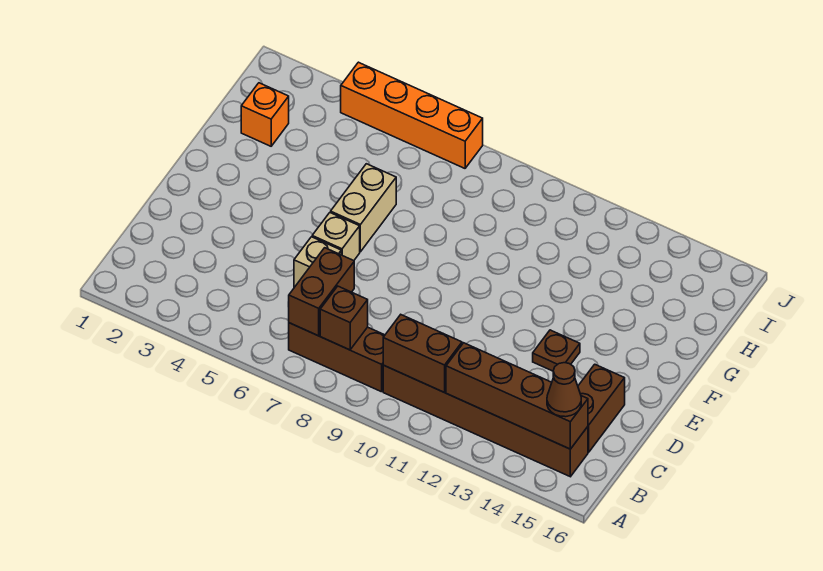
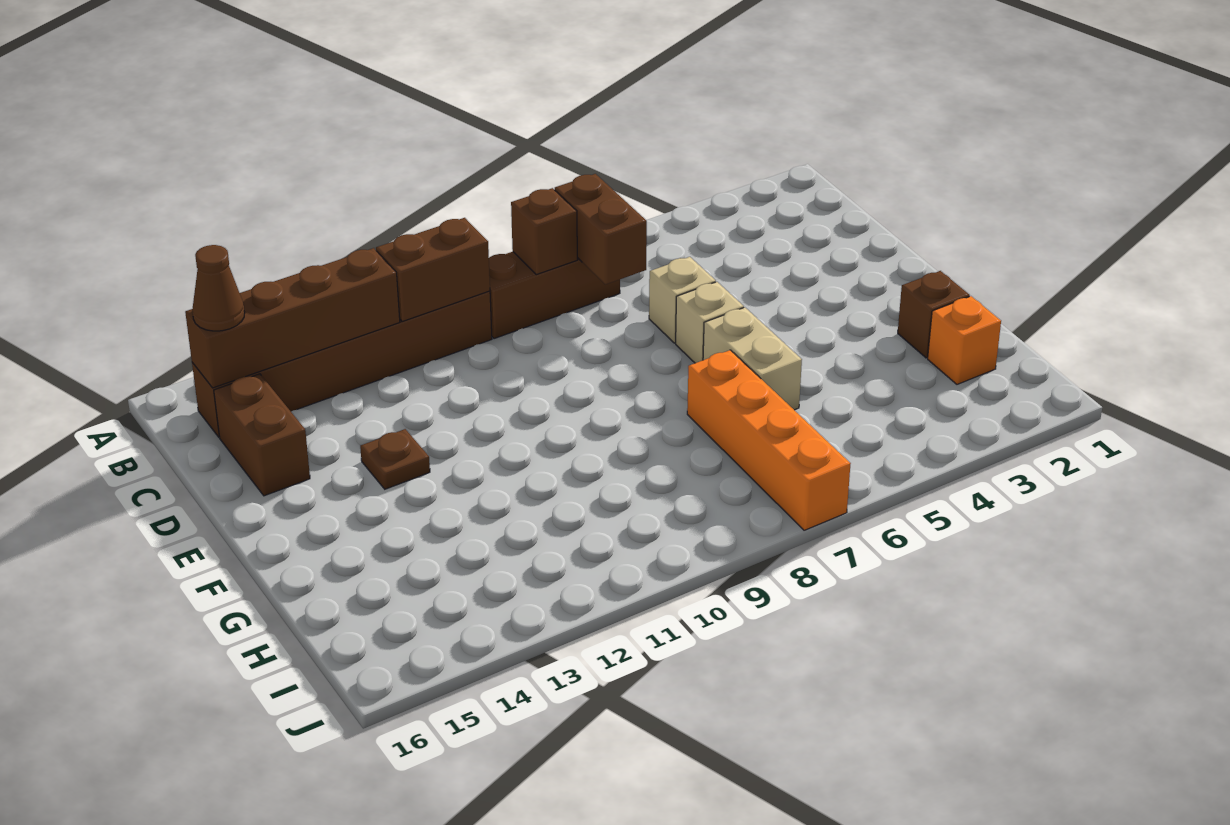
none -> brown brick G2 level 1
orange brick J4:J7 level 1 -> orange brick G7:J7 level 1

